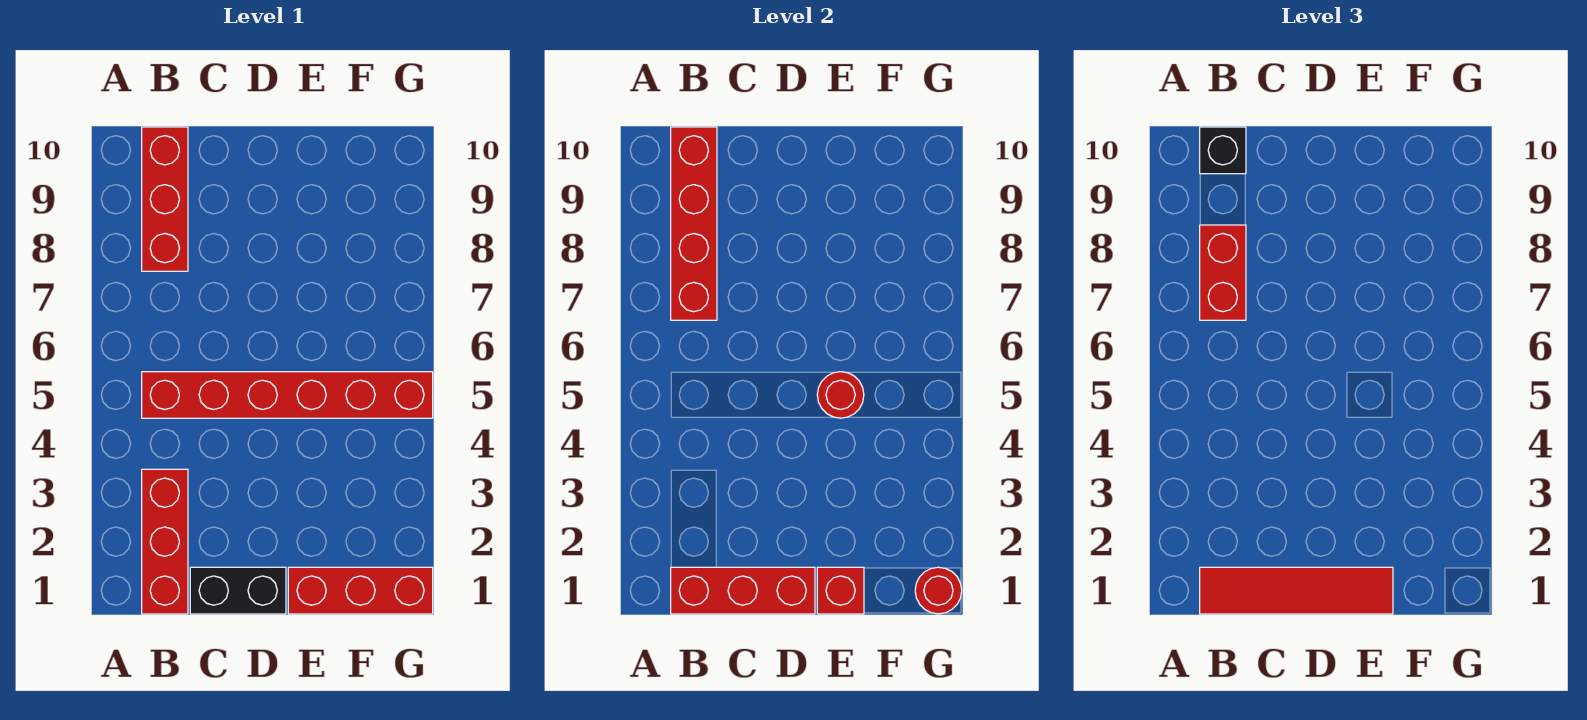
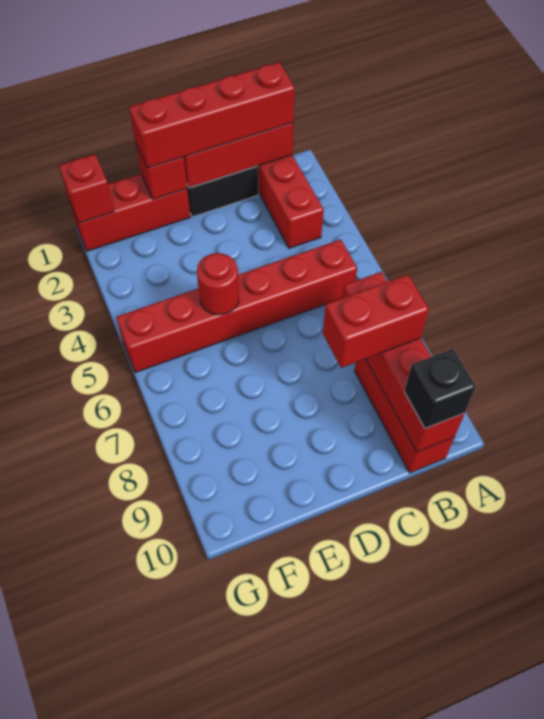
red tile B1:E1 level 3 -> red brick B1:E1 level 3
red brick B7:B8 level 3 -> red brick B8:C8 level 3
red round brick G1 level 2 -> red brick G1 level 2

